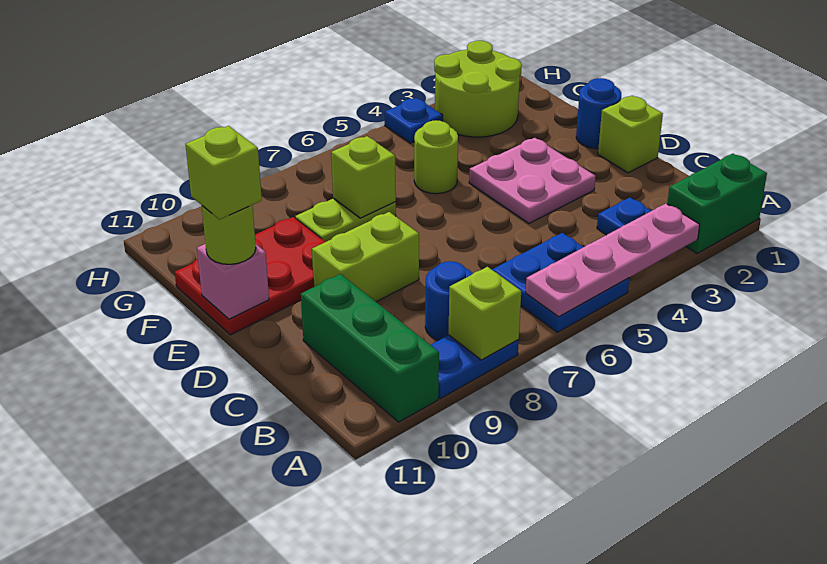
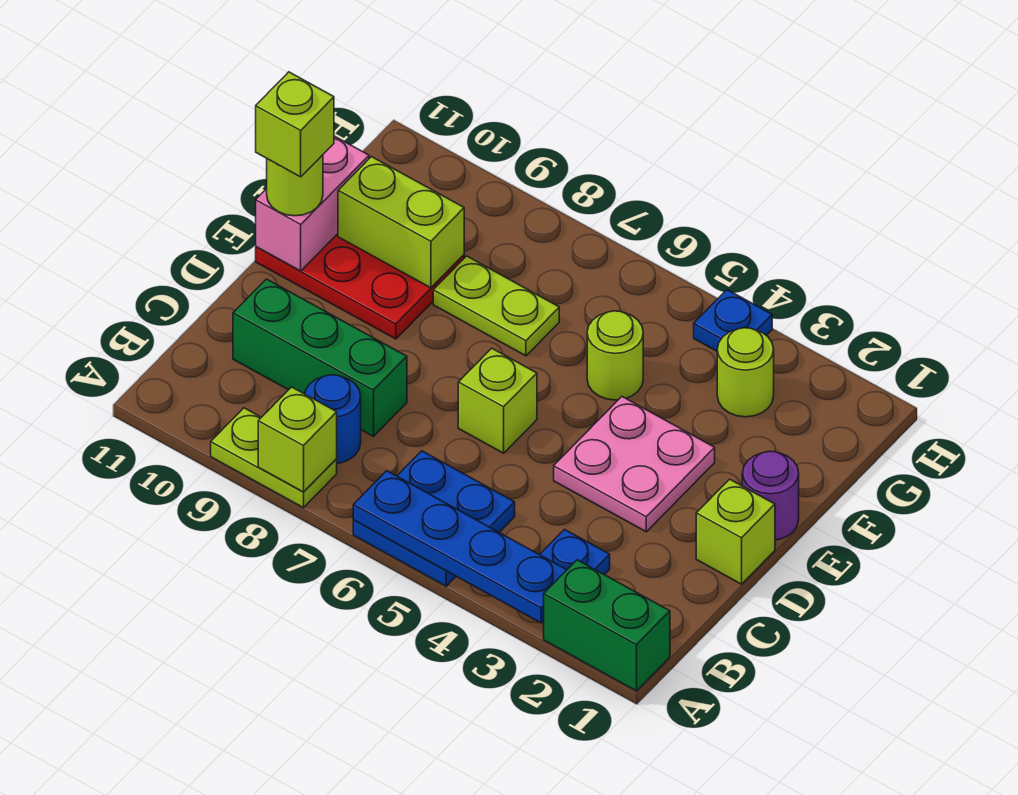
pink plate A3:A6 level 2 -> blue plate A3:A6 level 2
blue plate A8:A9 level 1 -> lime plate A8:A9 level 1
green brick A10:C10 level 1 -> green brick C8:C10 level 1
lime brick D8:D9 level 1 -> lime brick F9:F10 level 2
blue round brick E1 level 1 -> purple round brick E1 level 1
pink brick E11 level 2 -> pink brick E11:F11 level 2
lime brick F7 level 2 -> lime brick D6 level 1
lime round brick G2:H3 level 1 -> lime round brick G3 level 1

